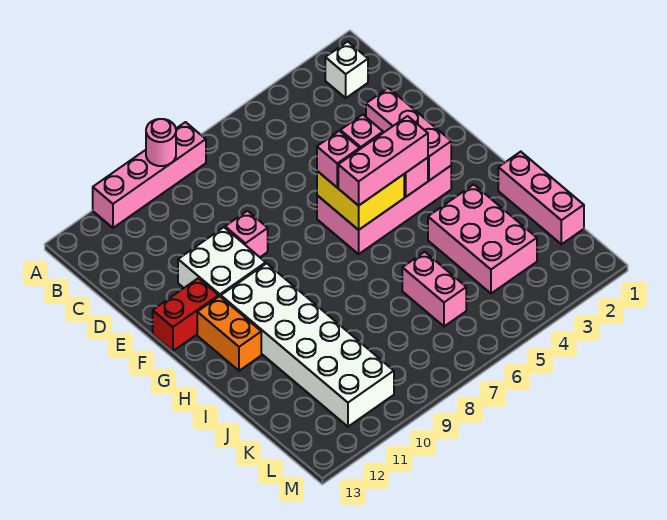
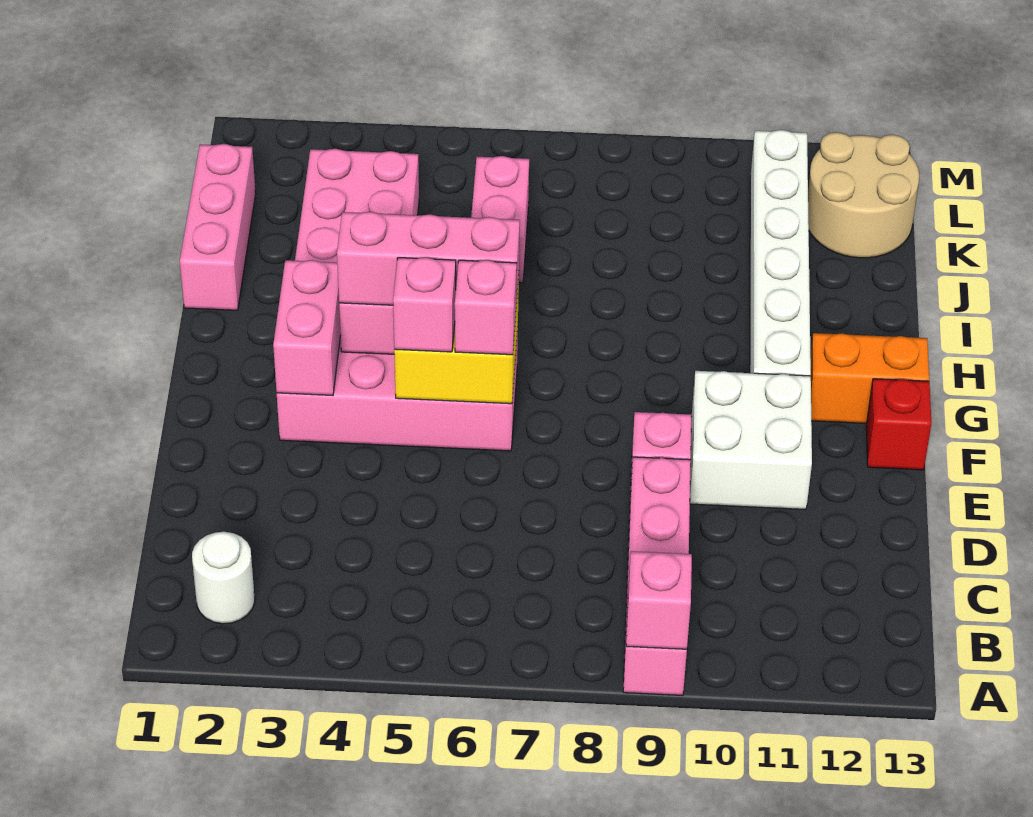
pink brick A8:A11 level 1 -> pink brick A9:D9 level 1
pink round brick A9 level 2 -> pink brick A9 level 2
white brick B2 level 1 -> white round brick B2 level 1
pink brick E3:G3 level 2 -> pink brick F3:G3 level 2
red brick F12:F13 level 1 -> red brick F13 level 1
white brick G10:L11 level 1 -> white brick G11:L11 level 1
orange brick G12:H12 level 1 -> orange brick G12:G13 level 1
none -> tan round brick K12:L13 level 1

